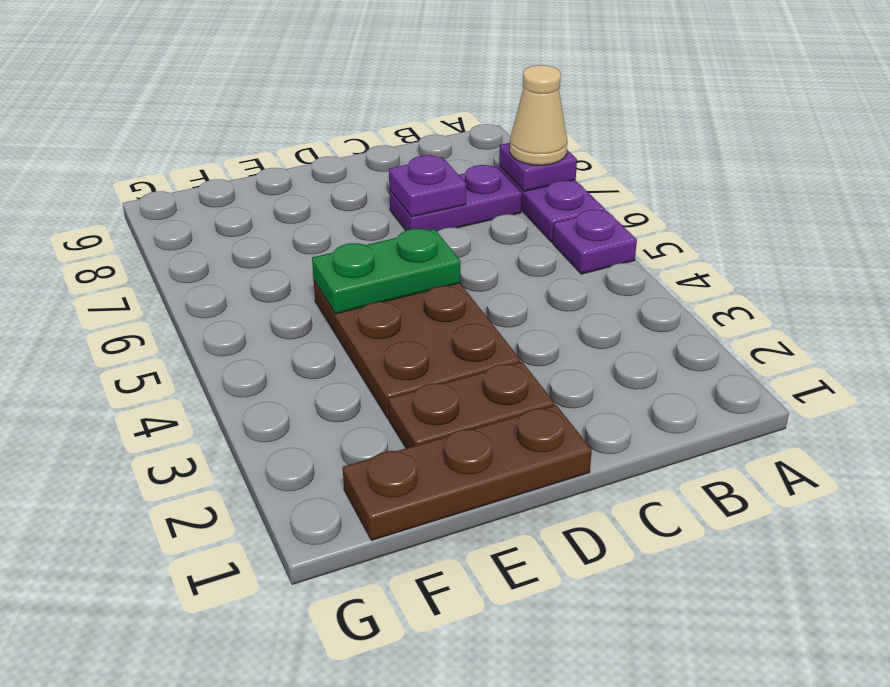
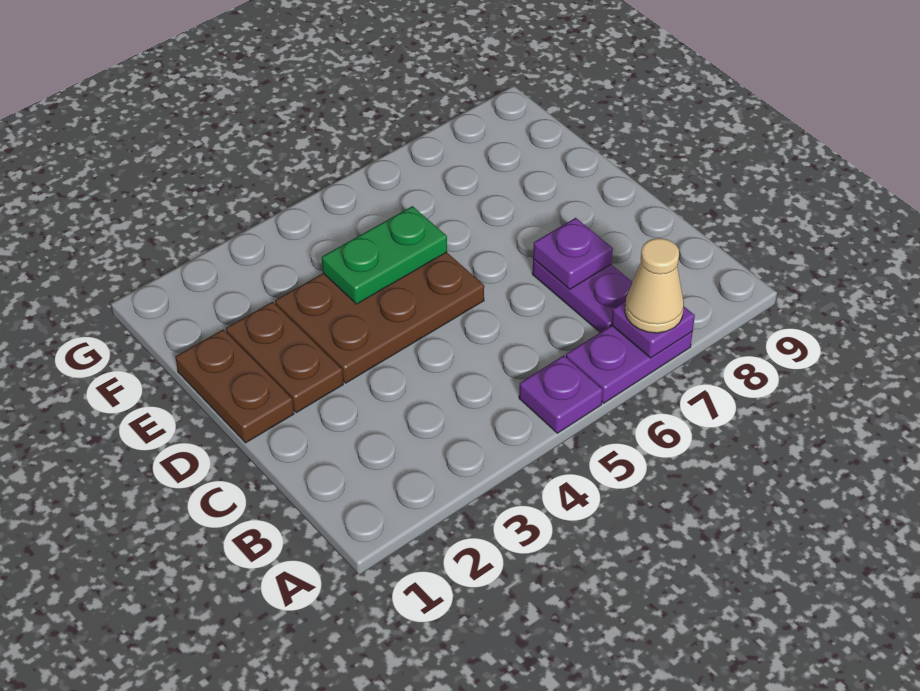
brown plate D1:F1 level 1 -> brown plate D1:E1 level 1
green plate D5:E5 level 2 -> green plate E4:E5 level 2

